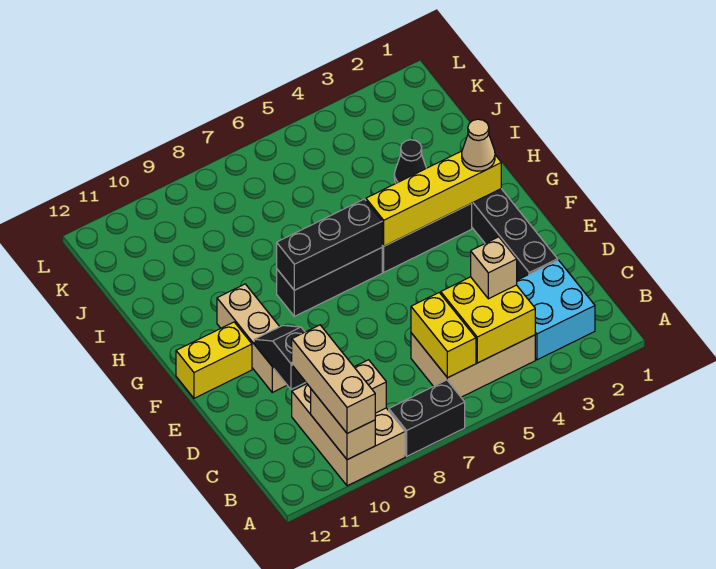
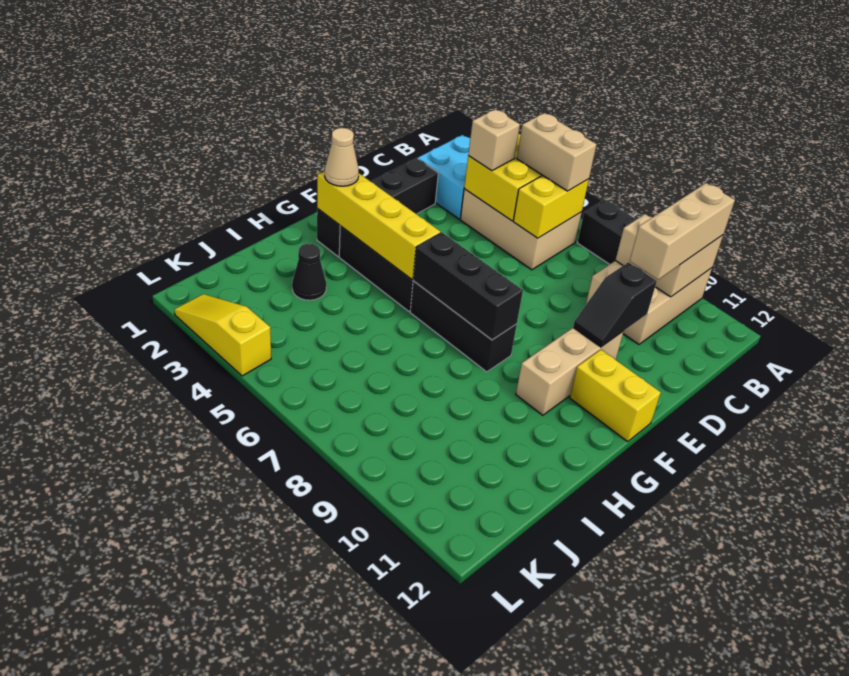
none -> tan brick B5:B6 level 3
none -> yellow slope L2:L4 level 1 top 4

